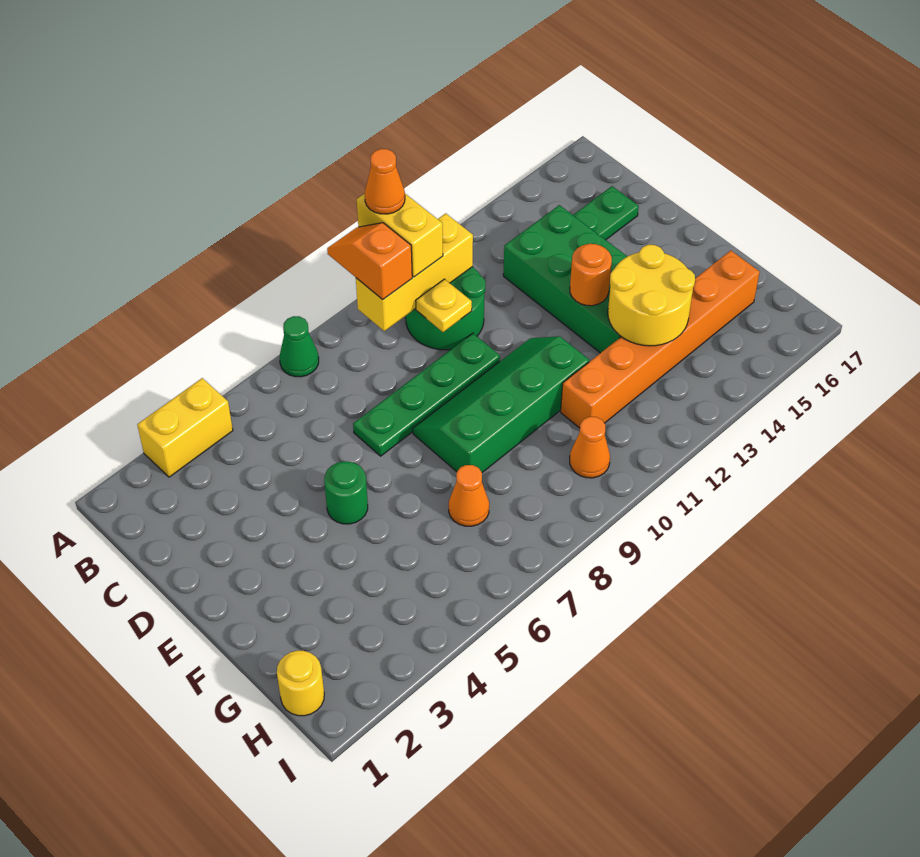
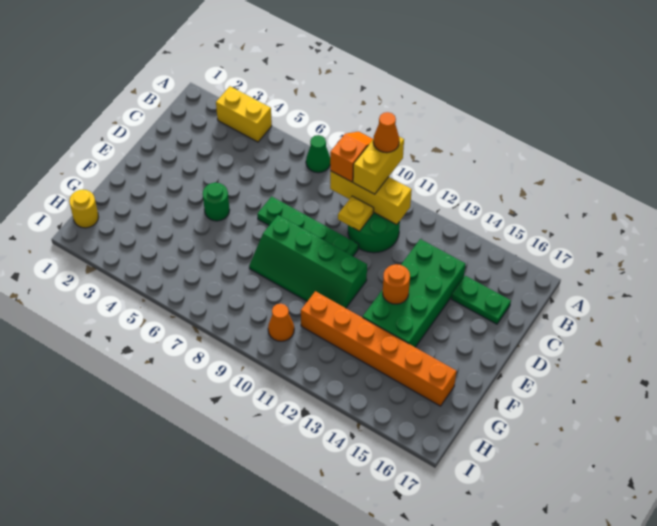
green slope E8:F11 level 1 top F -> green slope E8:F11 level 1 top E
yellow round brick F13:G14 level 2 -> none
orange cone G7 level 1 -> none

